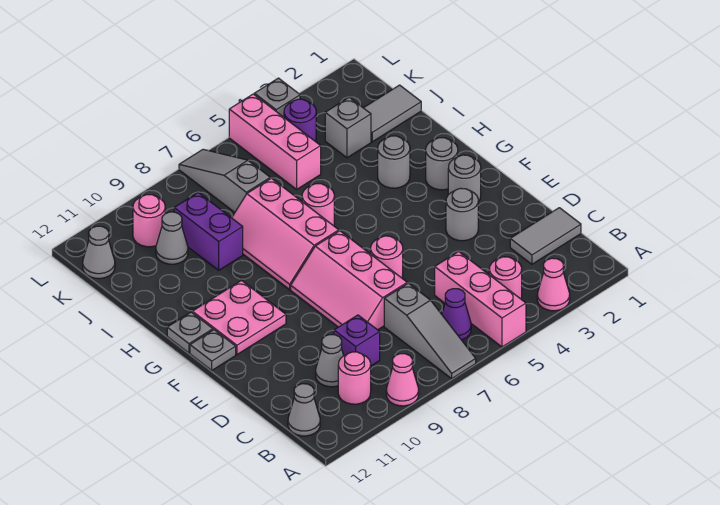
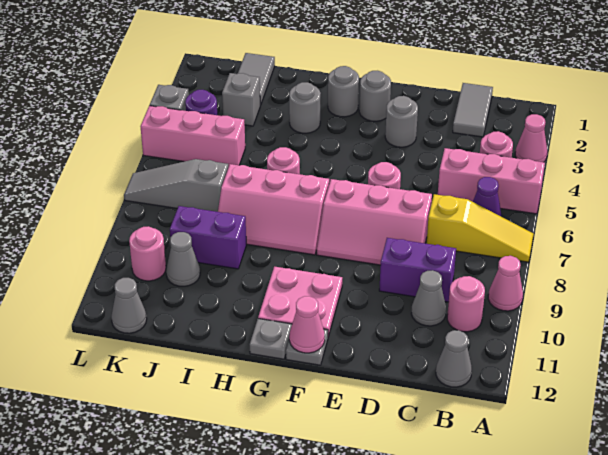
grey slope A7:C7 level 1 top C -> yellow slope A7:C7 level 1 top C
purple brick C9 level 1 -> purple brick C9:D9 level 1
none -> pink cone F12 level 2

